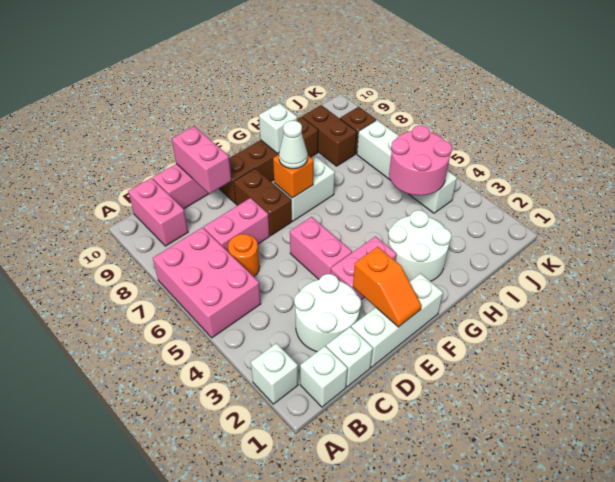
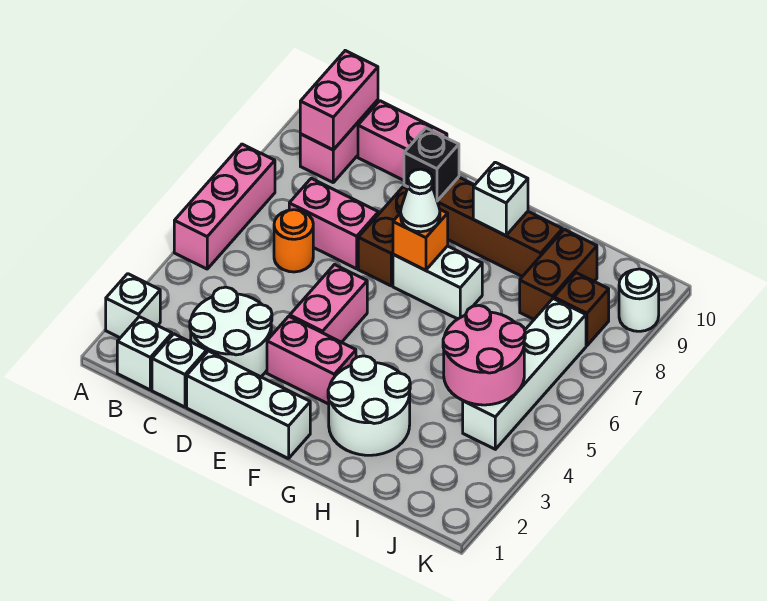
pink brick A5:B7 level 1 -> pink brick A5:A7 level 1
pink brick D9:D10 level 2 -> pink brick B9:B10 level 2
orange slope E1:E2 level 2 top 2 -> none
none -> black brick E9 level 2
none -> white round brick K9 level 1

